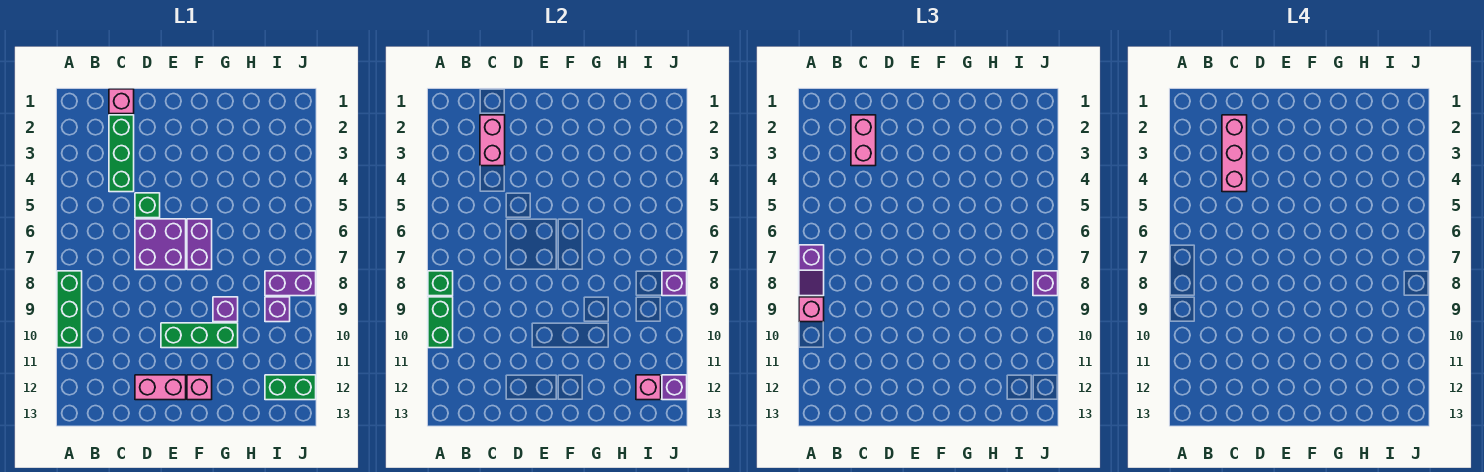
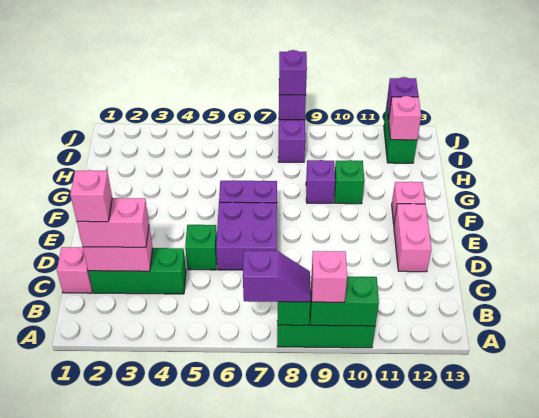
pink brick C2:C4 level 4 -> pink brick C2 level 4
green brick E10:G10 level 1 -> green brick G10 level 1
purple brick I9 level 1 -> none

